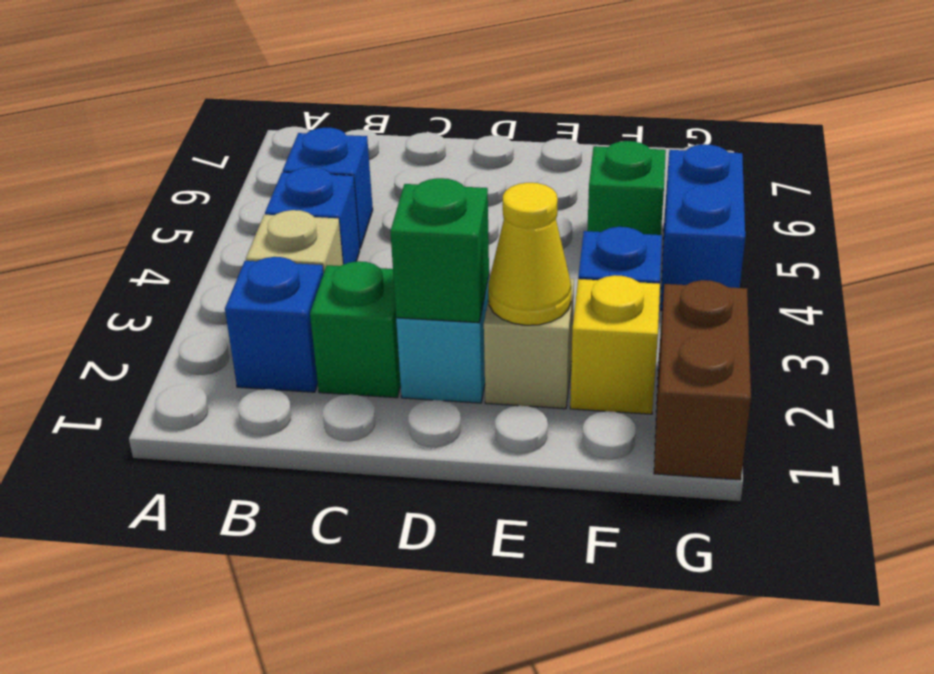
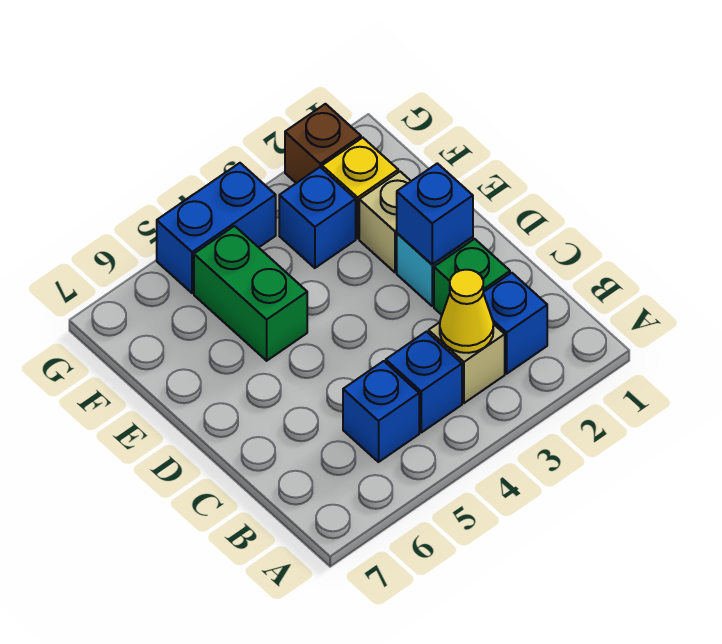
green brick D2 level 2 -> blue brick D2 level 2
yellow cone E2 level 2 -> yellow cone B3 level 2
green brick F5 level 1 -> green brick E5:F5 level 1
brown brick G1:G2 level 1 -> brown brick G2 level 1

